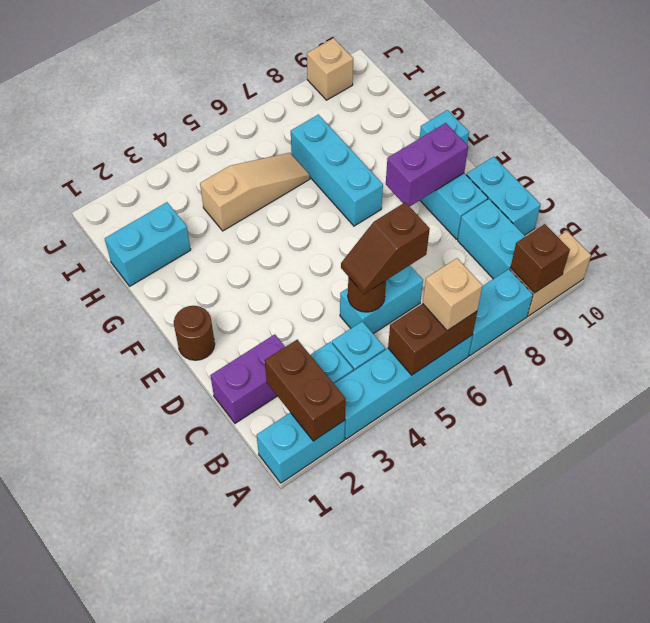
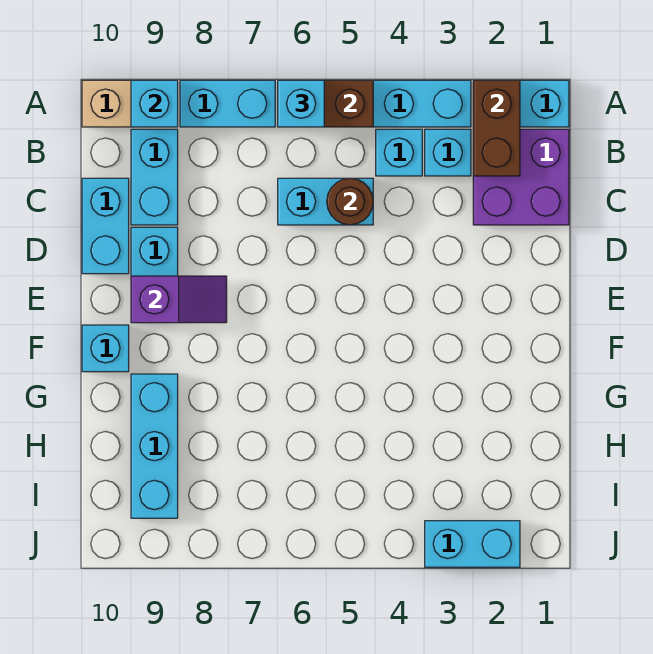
tan brick A6 level 3 -> cyan brick A6 level 3
brown brick A9 level 2 -> cyan brick A9 level 2
purple brick C1:C2 level 1 -> purple brick B1:C2 level 1
brown slope C5:C6 level 3 top 6 -> none
brown round brick E1 level 1 -> none
purple brick E8:E9 level 2 -> purple slope E8:E9 level 2 top 9
cyan brick F7:H7 level 1 -> cyan brick G9:I9 level 1
cyan brick H1:H2 level 1 -> cyan brick J2:J3 level 1
tan slope H4:H6 level 1 top 4 -> none
tan brick J9 level 1 -> none

